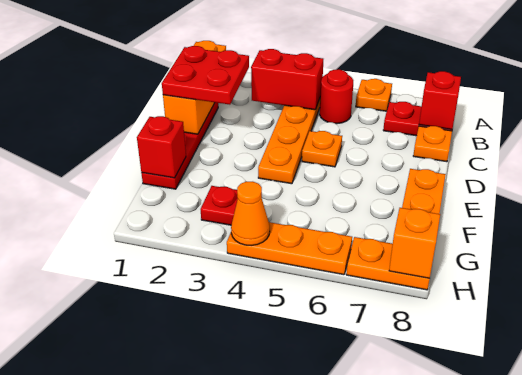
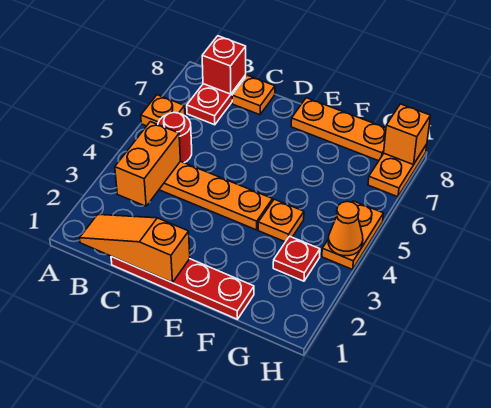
orange brick B1:D1 level 2 -> orange slope B1:D1 level 2 top D
red brick B3:B4 level 2 -> orange brick B3:B4 level 2
red plate C1:D2 level 3 -> none
orange plate D5 level 1 -> orange plate F4 level 1
red brick F1 level 2 -> none
orange plate H4:H6 level 1 -> orange plate H4:H5 level 1

